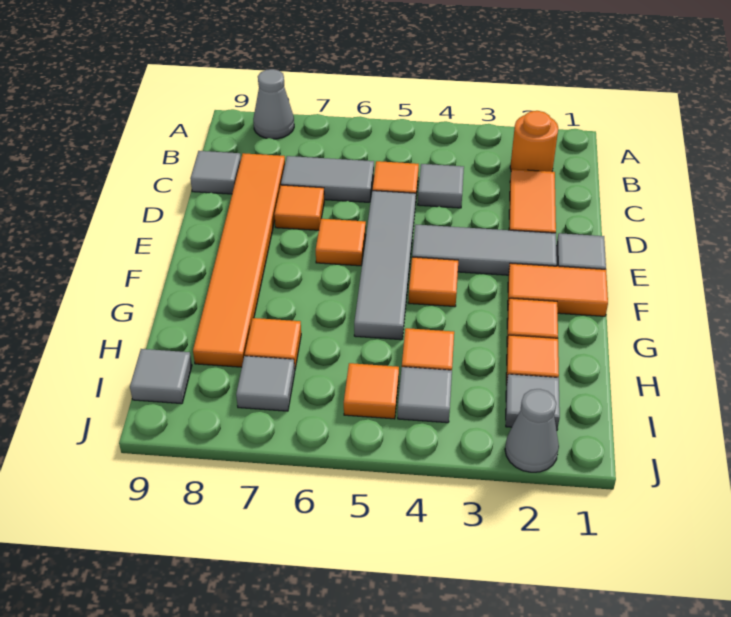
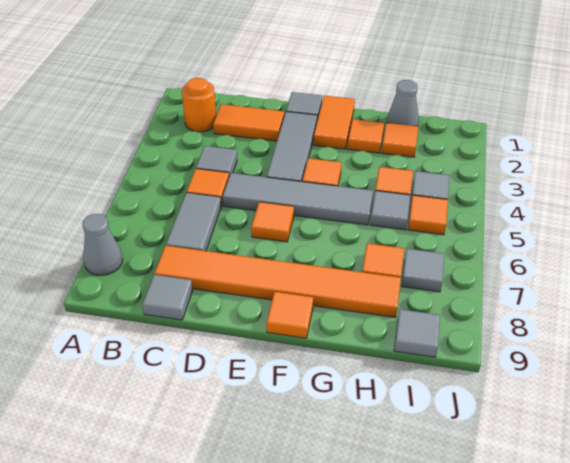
orange tile D7 level 1 -> orange tile F9 level 1
grey tile I2 level 1 -> grey tile H5 level 1
grey cone J2 level 1 -> grey cone H1 level 1

